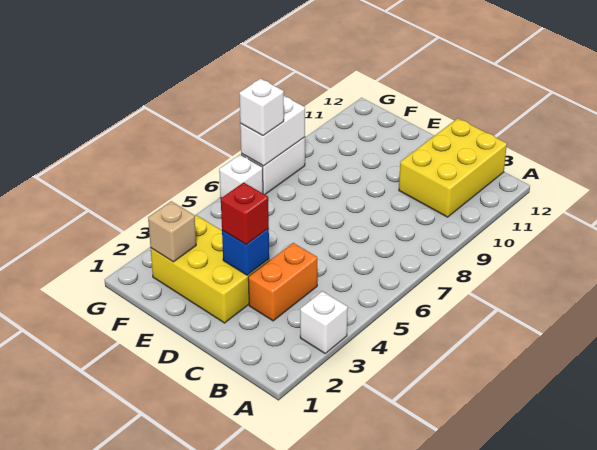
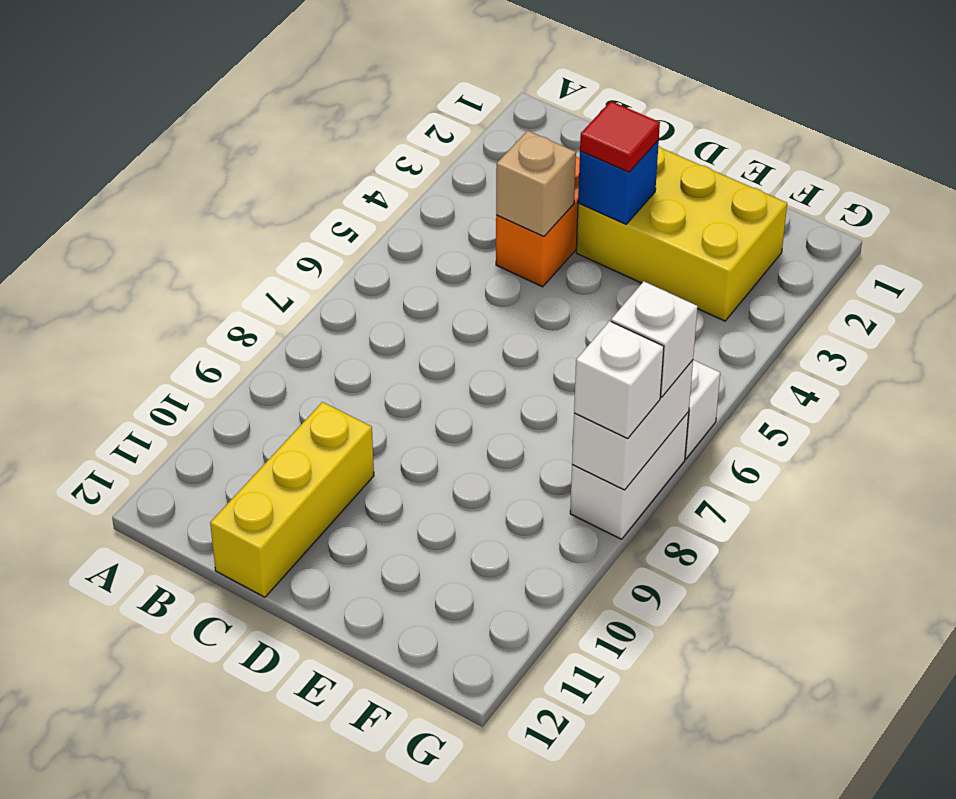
white brick A3 level 1 -> white brick G8 level 3
yellow brick B10:C12 level 1 -> yellow brick C10:C12 level 1
red brick D3 level 3 -> red tile D3 level 3
tan brick F2 level 2 -> tan brick C4 level 2

